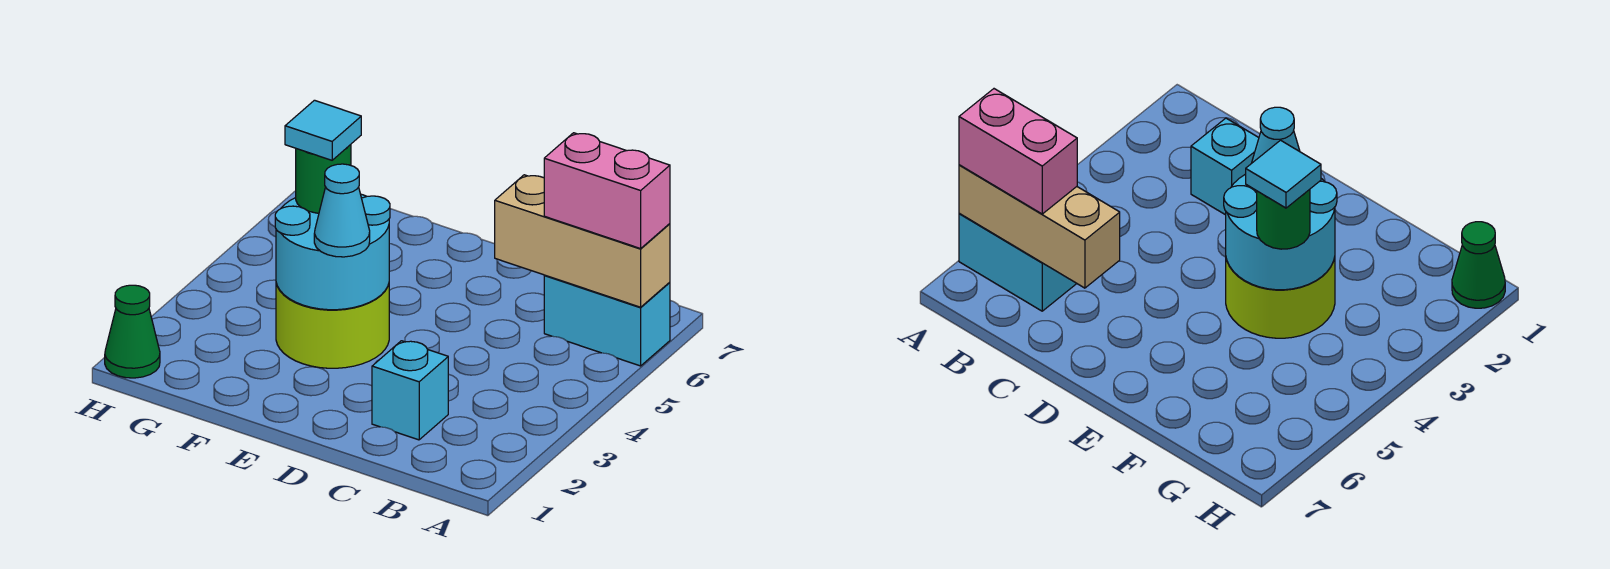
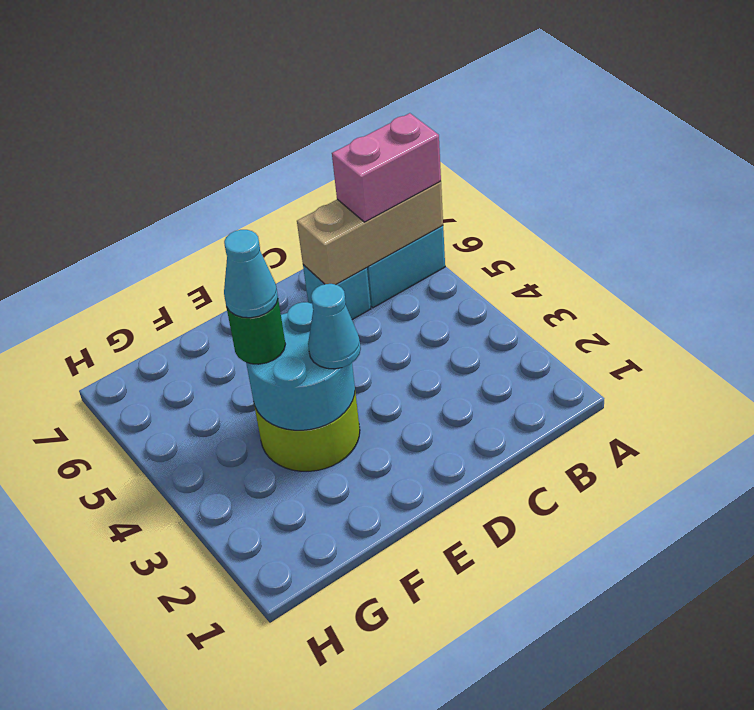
cyan brick C2 level 1 -> cyan brick C6 level 1
cyan tile F4 level 4 -> cyan cone F4 level 4
green cone H1 level 1 -> none

